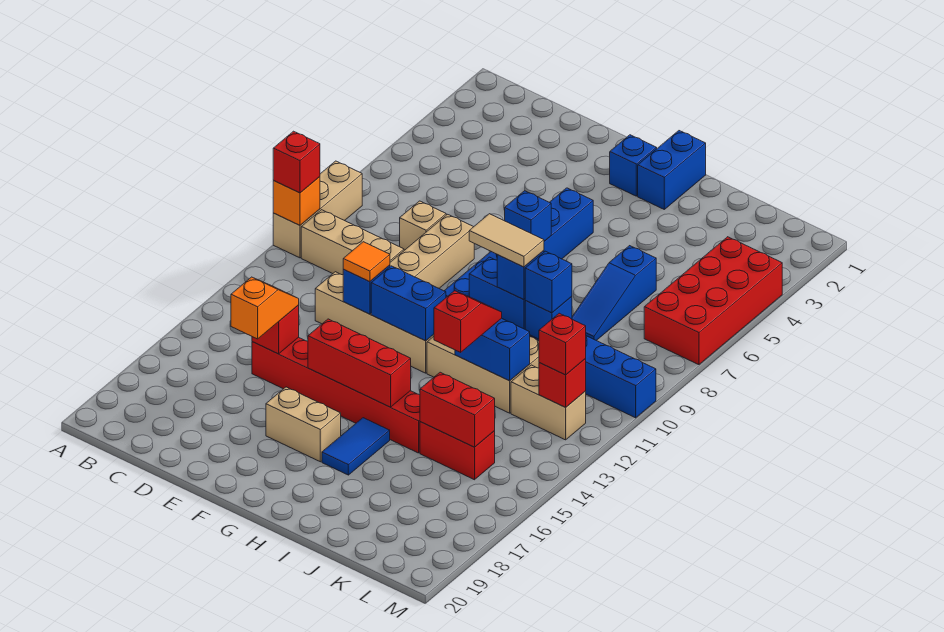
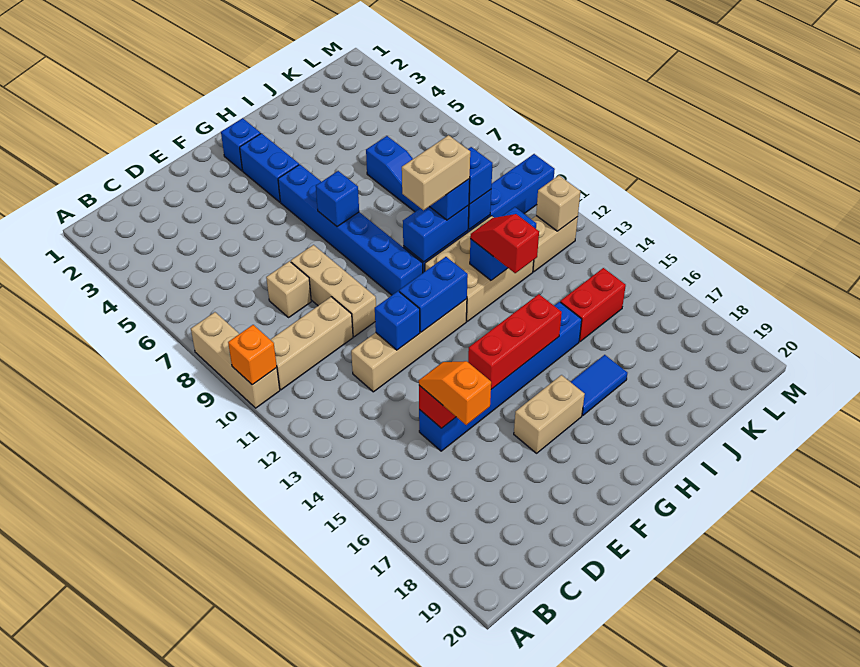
red brick A10 level 3 -> none
red brick D15:I15 level 1 -> blue brick D15:I15 level 1
orange tile E12 level 3 -> none
blue brick H1:H2 level 1 -> blue brick G3:G4 level 1
tan tile H10:I10 level 4 -> tan brick H10:I10 level 4
blue tile H16:H17 level 1 -> blue tile H17:I17 level 1
red brick J15:K15 level 2 -> none
red brick L4:M7 level 1 -> none
red brick L12 level 2 -> tan brick L12 level 2
red brick L12 level 3 -> none

